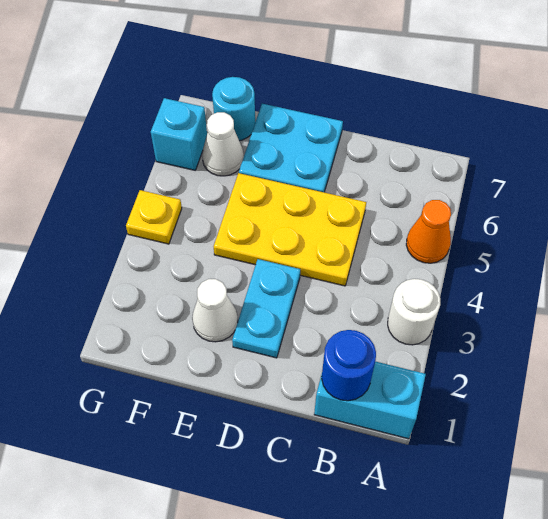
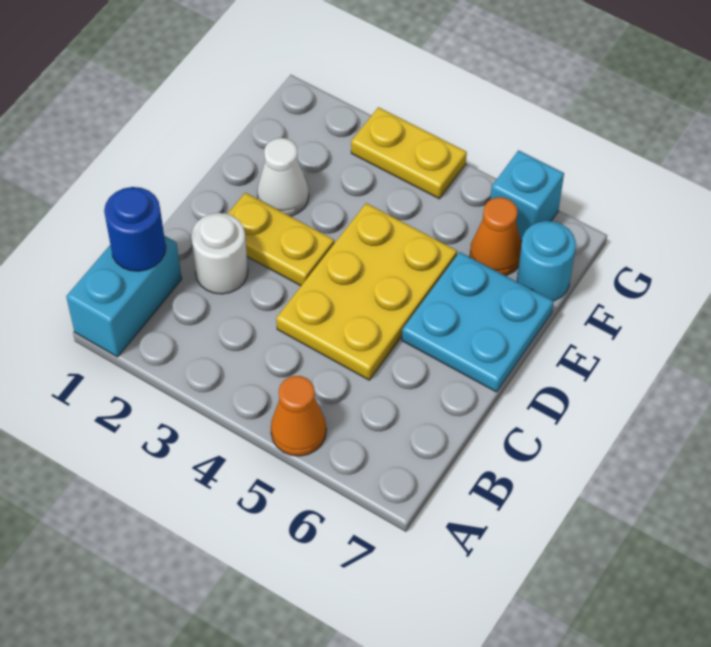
white round brick A3 level 1 -> white round brick C2 level 1
cyan plate D2:D3 level 1 -> yellow plate D2:D3 level 1
white cone F6 level 1 -> orange cone F6 level 1
yellow plate G4 level 1 -> yellow plate G3:G4 level 1

